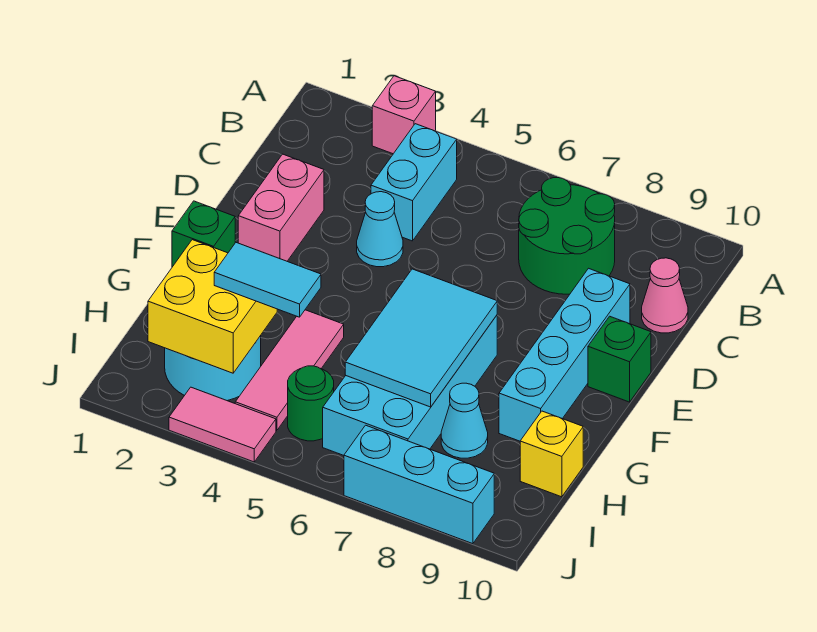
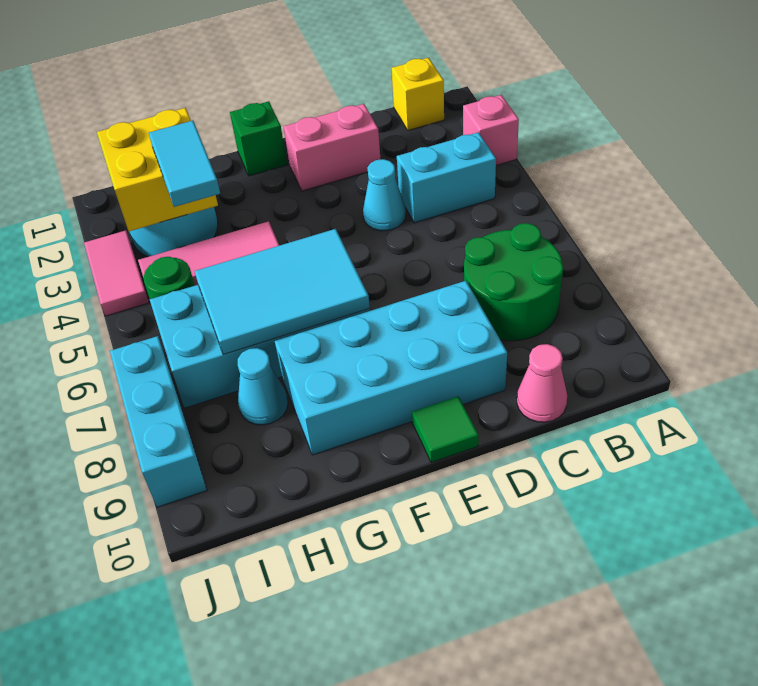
cyan brick D9:G9 level 1 -> cyan brick D8:G9 level 1
green brick E10 level 1 -> green tile E10 level 1
yellow brick H10 level 1 -> yellow brick B1 level 1

